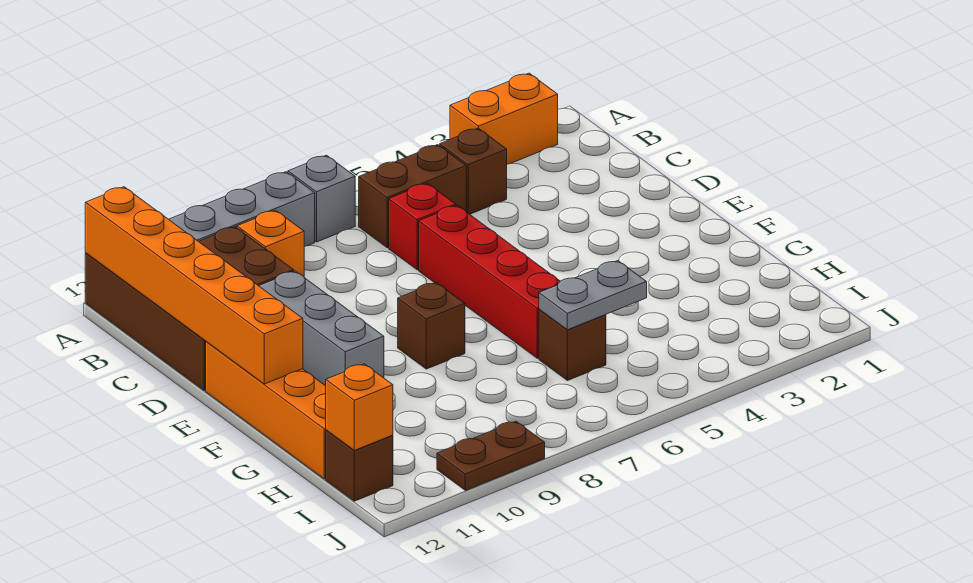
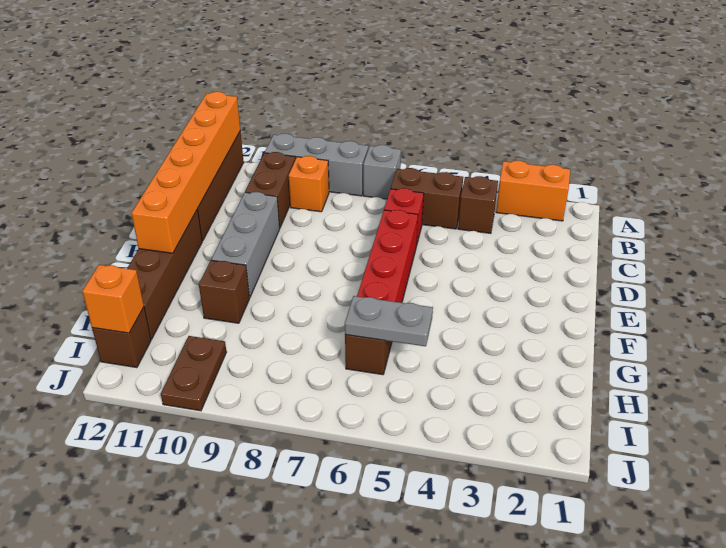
orange brick E12:H12 level 1 -> brown brick E12:H12 level 1
brown brick F8 level 1 -> brown brick G10 level 1
brown plate J9:J10 level 1 -> brown plate I10:J10 level 1

